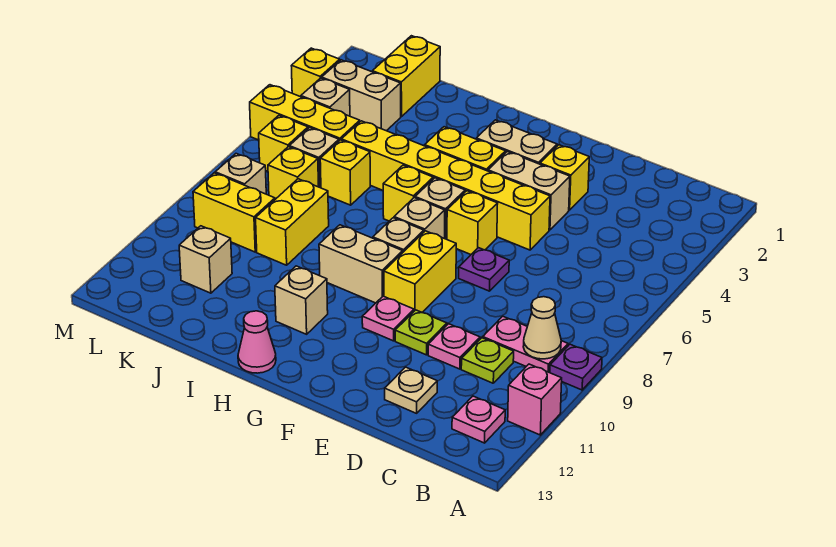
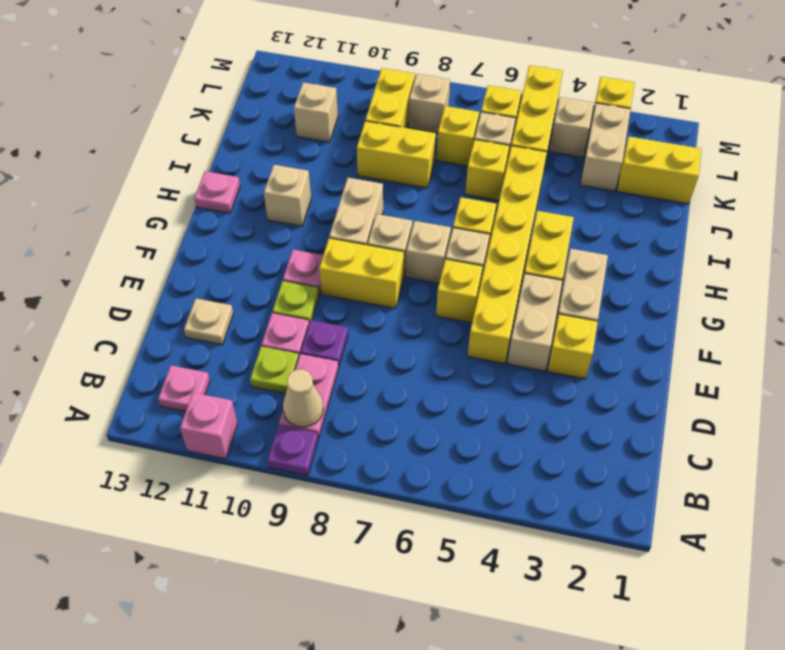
purple plate E7 level 1 -> purple plate D9 level 1
pink cone H13 level 1 -> pink plate H13 level 1

